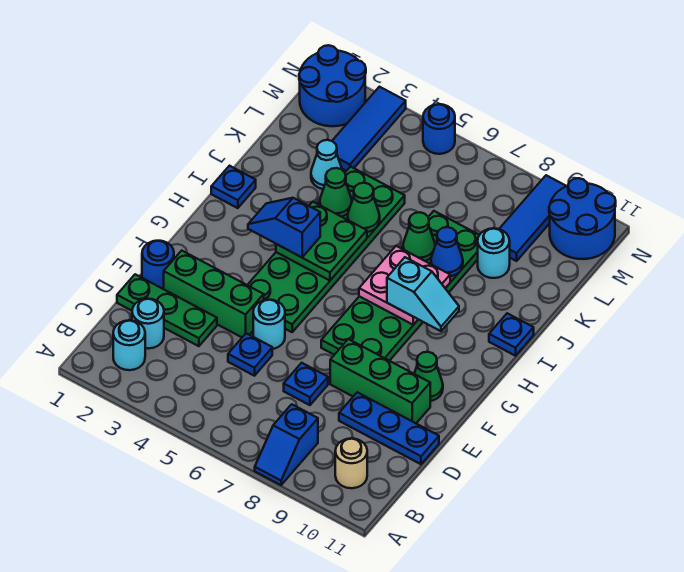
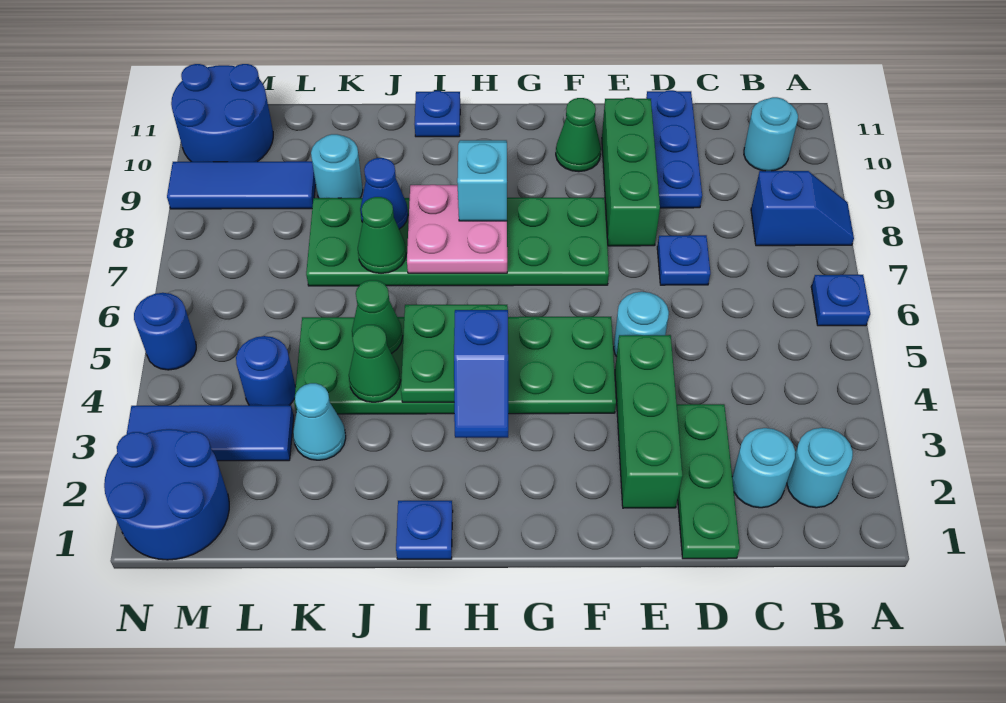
tan round brick B10 level 1 -> cyan round brick B10 level 1
blue plate D5 level 1 -> blue plate A6 level 1
blue round brick E1 level 1 -> blue round brick L4 level 1

